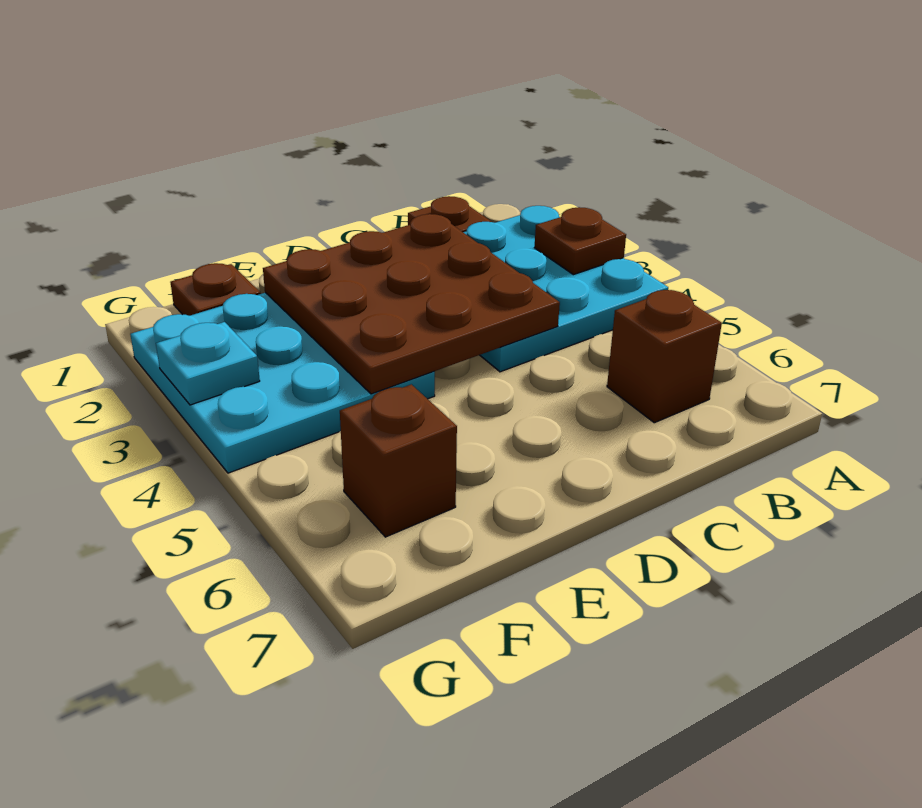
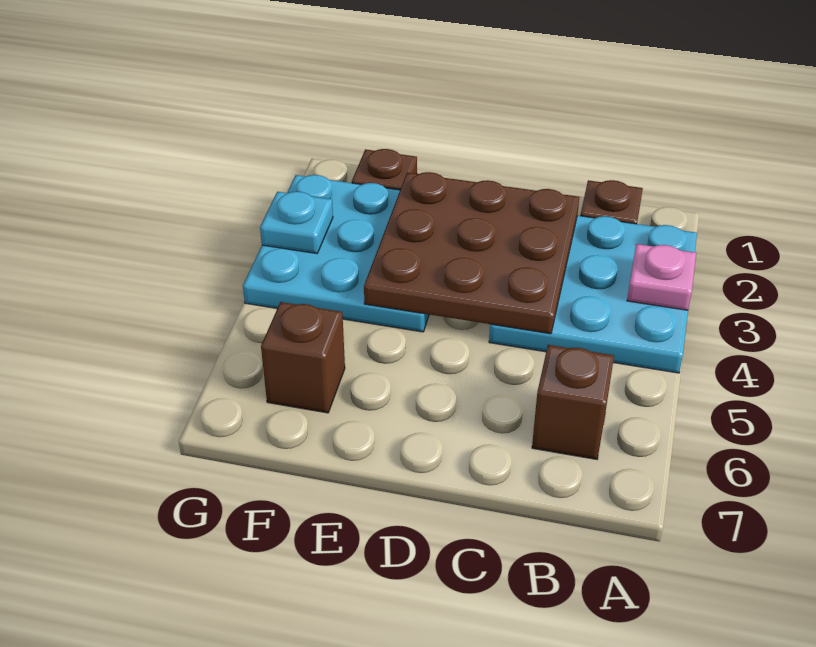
brown plate A3 level 2 -> pink plate A3 level 2

